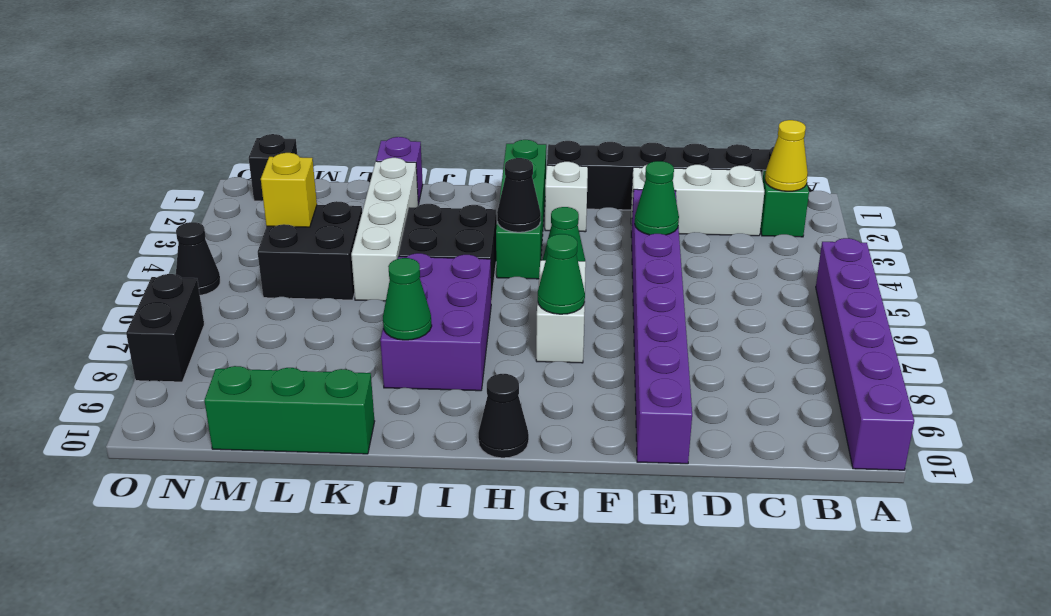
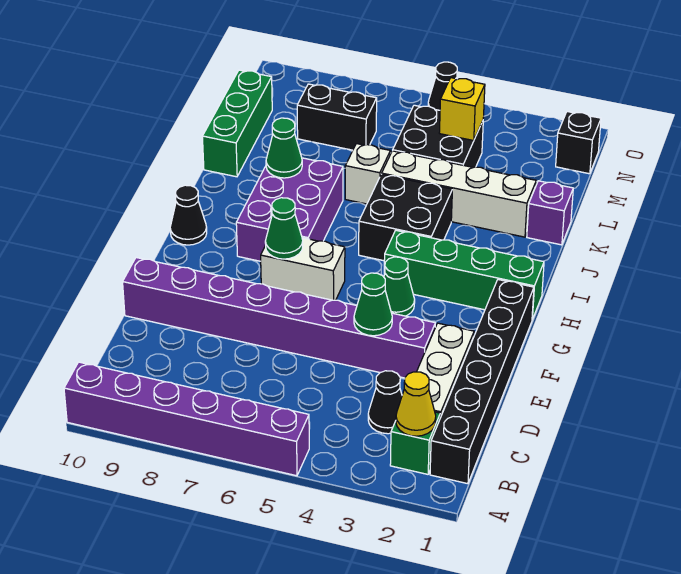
white brick G2 level 1 -> white brick K6 level 1
black cone H4 level 2 -> black cone C3 level 1
purple brick I6:J8 level 1 -> purple brick H7:J8 level 1
black brick O7:O8 level 1 -> black brick M7:M8 level 1

